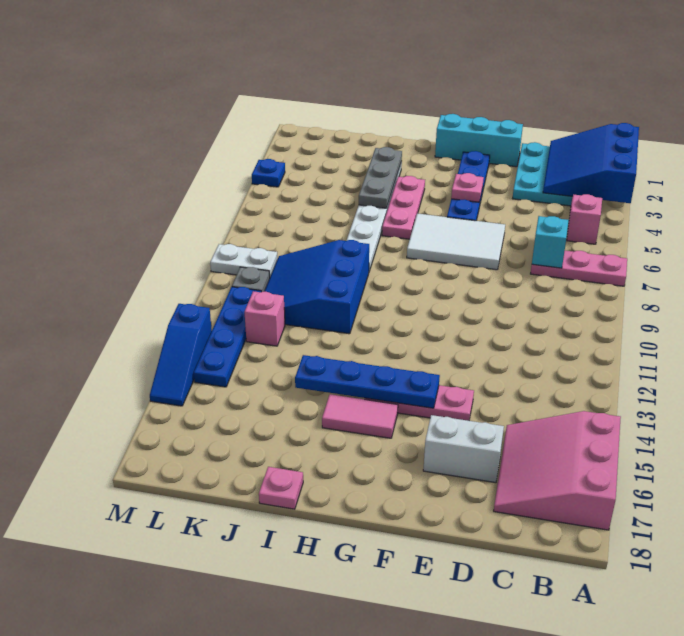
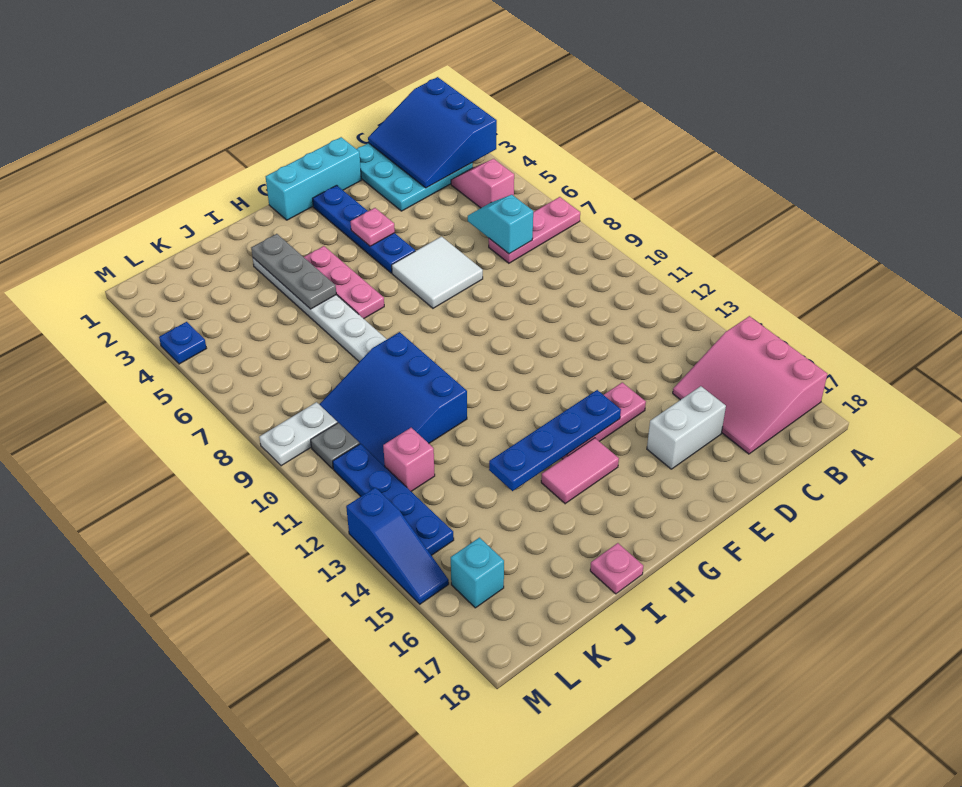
white tile E6:G7 level 1 -> white tile E6:F7 level 1
none -> cyan brick L16 level 1

